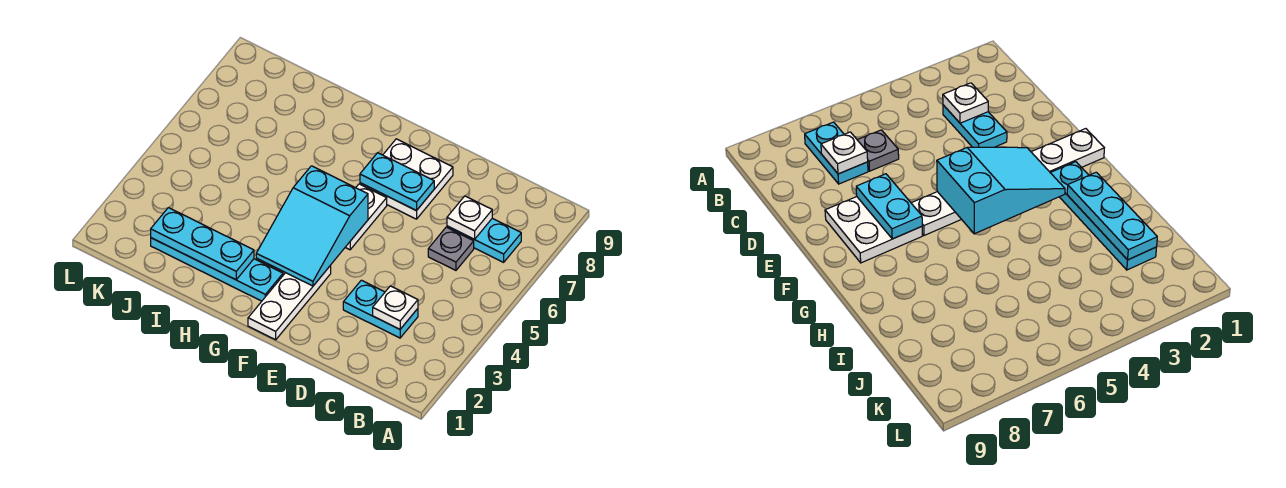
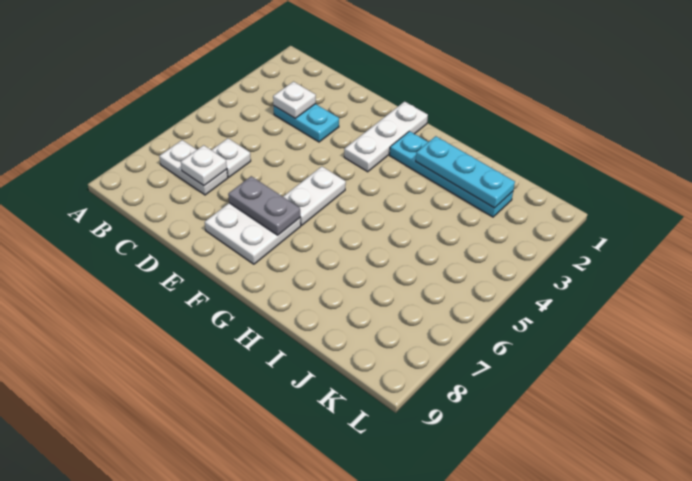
cyan plate B7:C7 level 1 -> white plate B7:C7 level 1
grey plate C6 level 1 -> white plate C6 level 1
cyan plate E7:F7 level 2 -> grey plate E7:F7 level 2
cyan slope F3:G5 level 2 top 5 -> none

